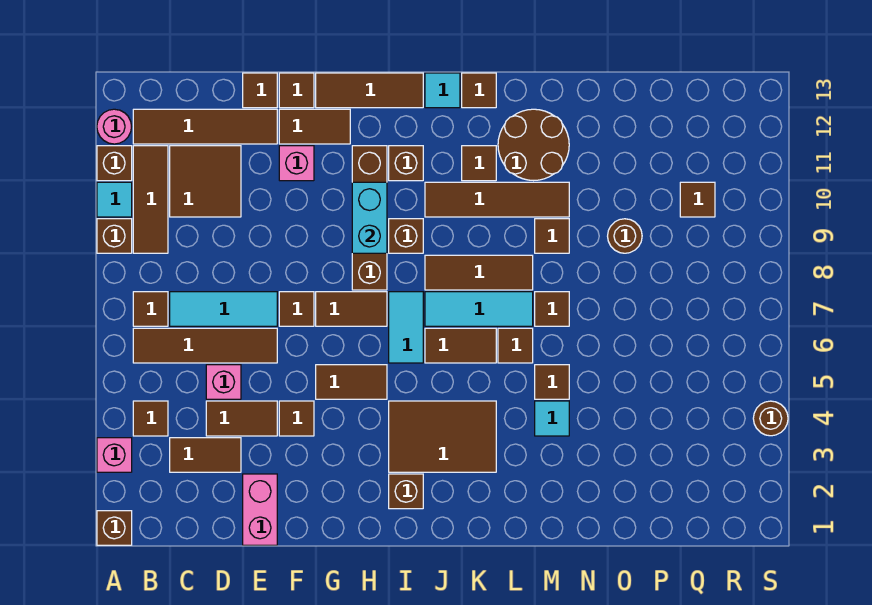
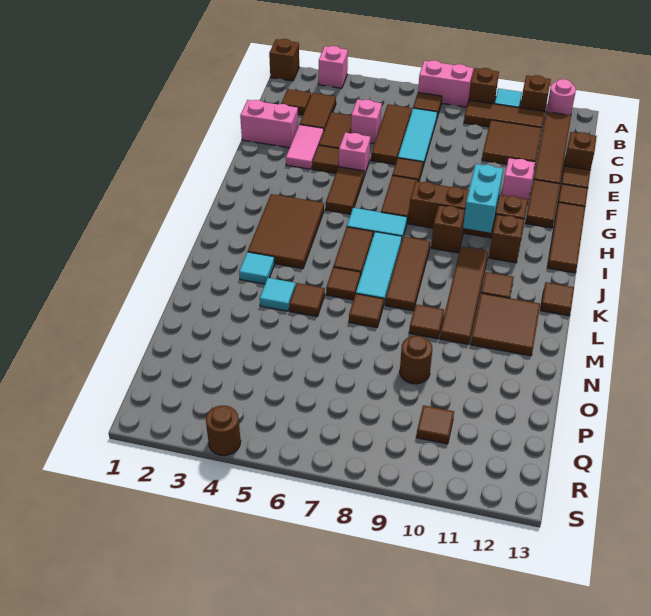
none -> pink brick A7:A8 level 1
brown tile B4 level 1 -> brown tile C2 level 1
brown tile B6:E6 level 1 -> brown tile C6:E6 level 1
none -> pink tile E3:F3 level 1
none -> pink brick F5 level 1
cyan brick H9:H10 level 2 -> cyan brick H10:I10 level 2
brown brick I2 level 1 -> brown brick D13 level 1
cyan tile J13 level 1 -> cyan tile L3 level 1
brown round brick L11:M12 level 1 -> brown tile L11:M12 level 1

